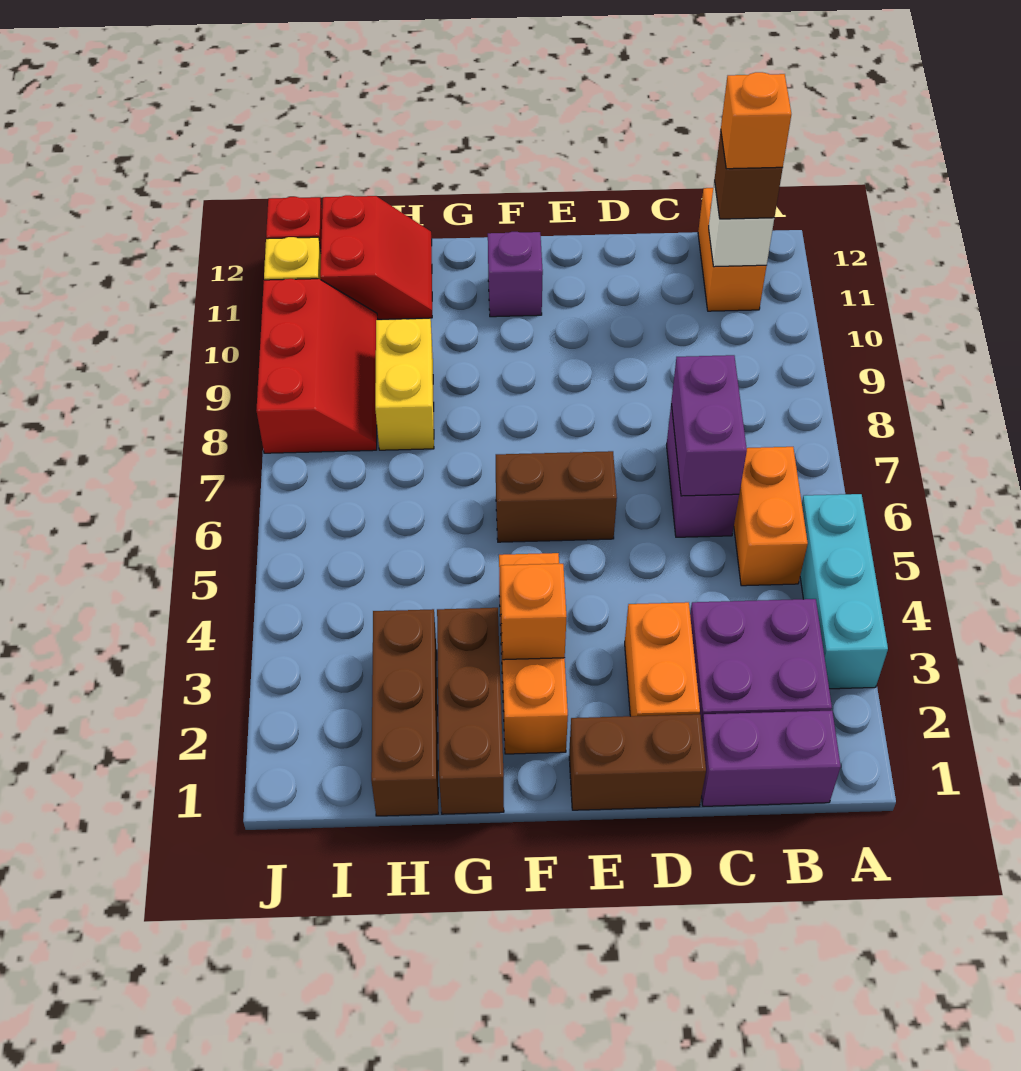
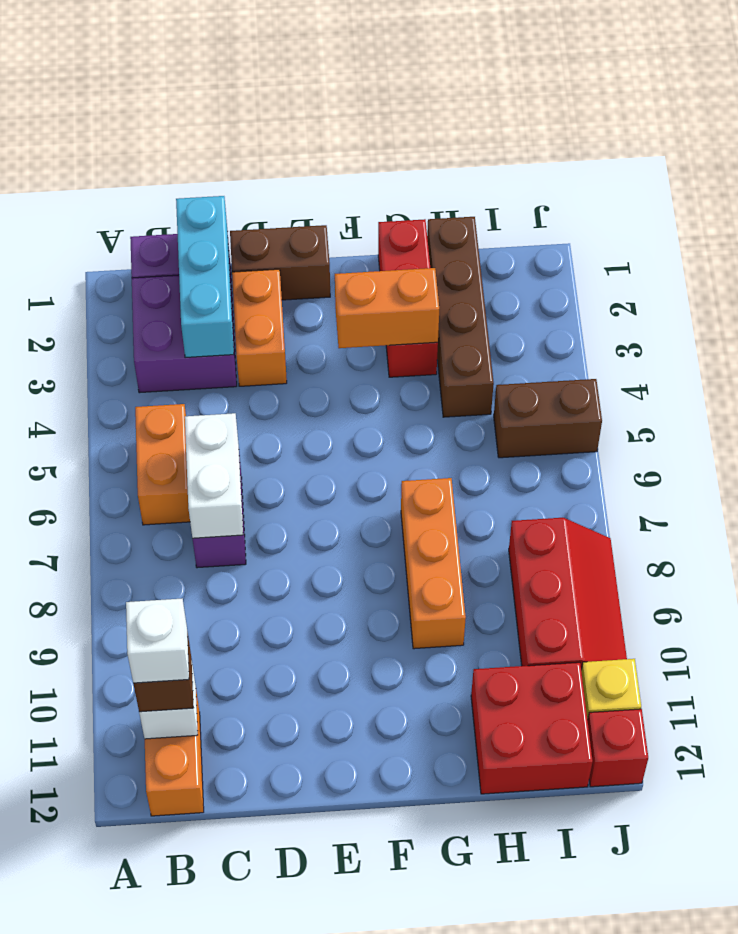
cyan brick A3:A5 level 1 -> cyan brick C1:C3 level 2
orange brick B11 level 4 -> white brick B11 level 4
purple brick C6:C7 level 2 -> white brick C6:C7 level 2
brown brick E6:F6 level 1 -> brown brick I5:J5 level 1
orange brick F2:F4 level 1 -> orange brick G7:G9 level 1
orange brick F3 level 2 -> orange brick F3:G3 level 2
purple brick F11 level 1 -> none
brown brick G1:G3 level 1 -> red brick G1:G3 level 1
brown brick H1:H3 level 1 -> brown brick H1:H4 level 1
yellow brick H8:H9 level 1 -> none
red slope H11:I12 level 1 top I -> red brick H11:I12 level 1
red slope I8:J10 level 1 top J -> red slope I8:J10 level 1 top I

